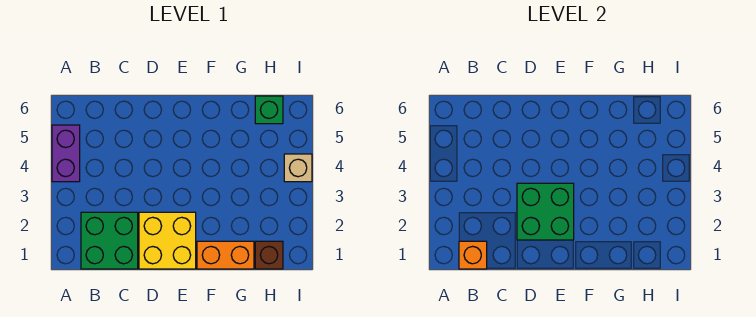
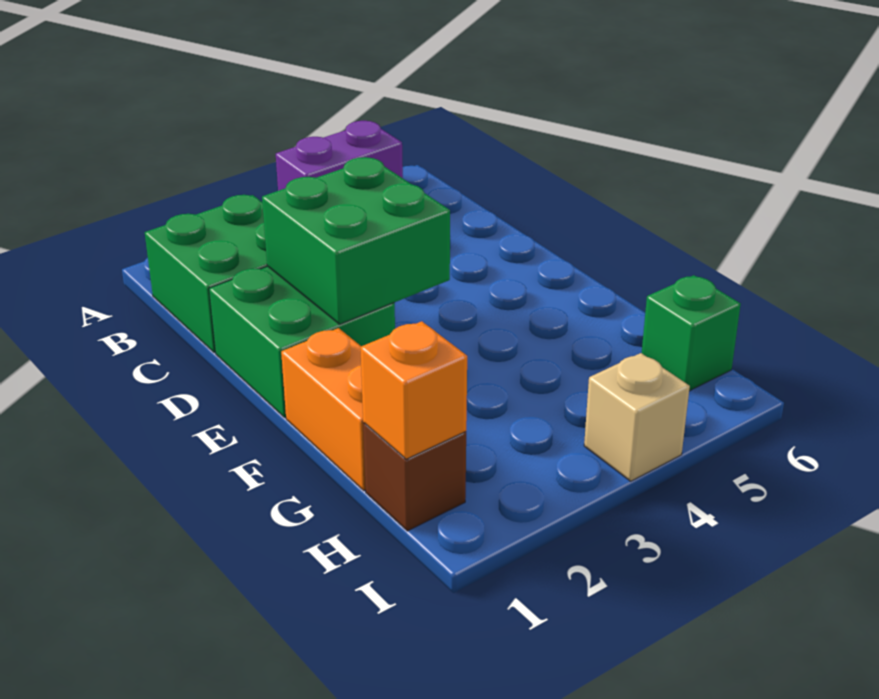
orange brick B1 level 2 -> orange brick H1 level 2
yellow brick D1:E2 level 1 -> green brick D1:E2 level 1

